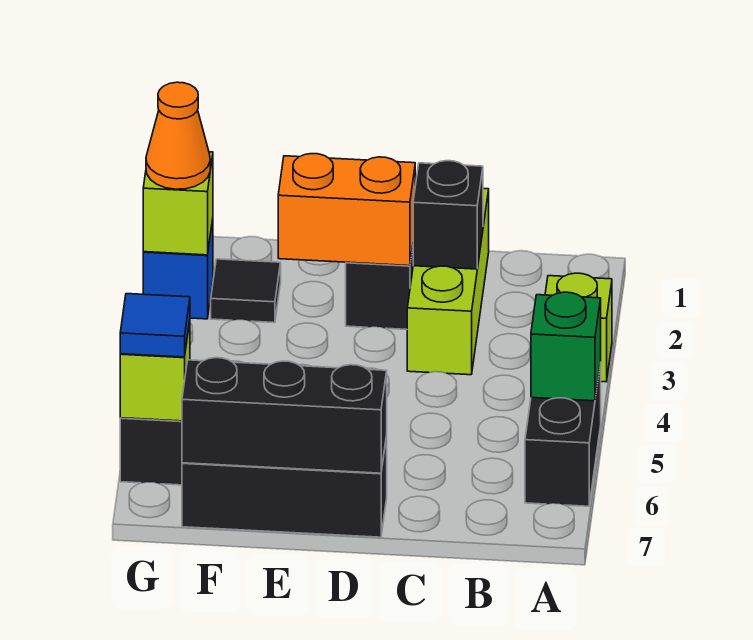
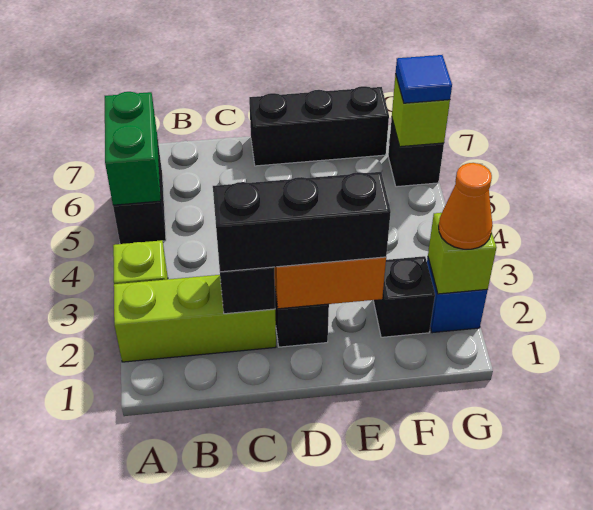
green brick A5 level 2 -> green brick A5:A6 level 2
lime brick C1:C3 level 1 -> lime brick A2:C2 level 1
black brick D7:F7 level 2 -> black brick C2:E2 level 3
black tile F2 level 1 -> black brick F2 level 1

